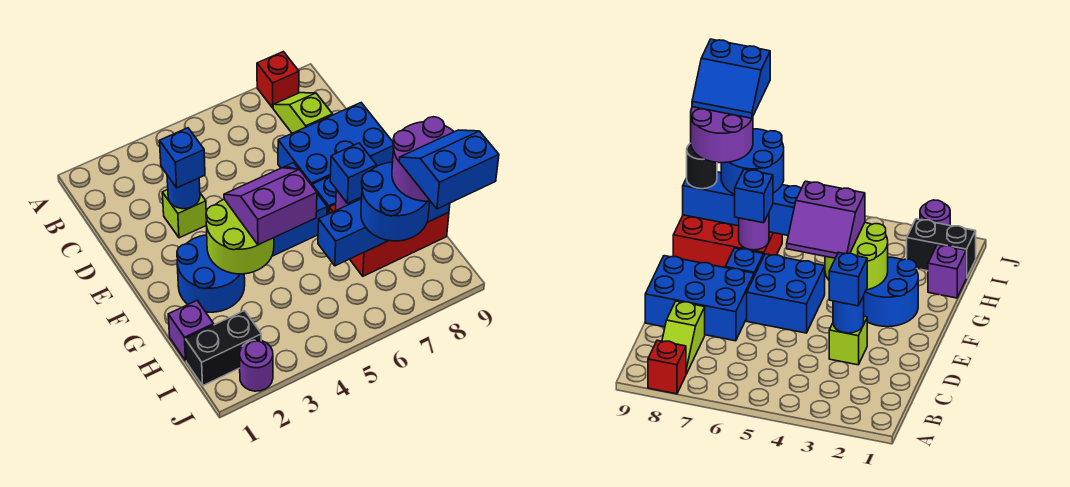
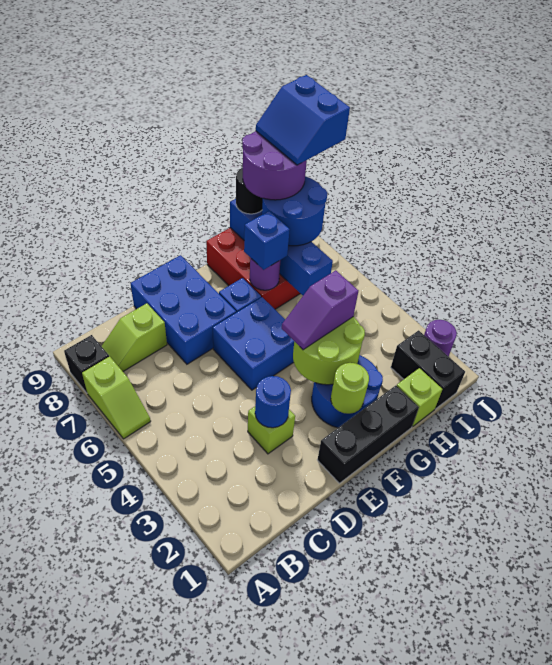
none -> lime slope A6:A7 level 1 top 7
red brick A8 level 1 -> black brick A8 level 1
blue brick D3 level 3 -> none
none -> black brick E1:G1 level 1
none -> lime round brick F2 level 2
purple slope F4:G5 level 3 top G -> purple slope F4:G4 level 3 top G
purple brick H1 level 1 -> lime brick H1 level 1

